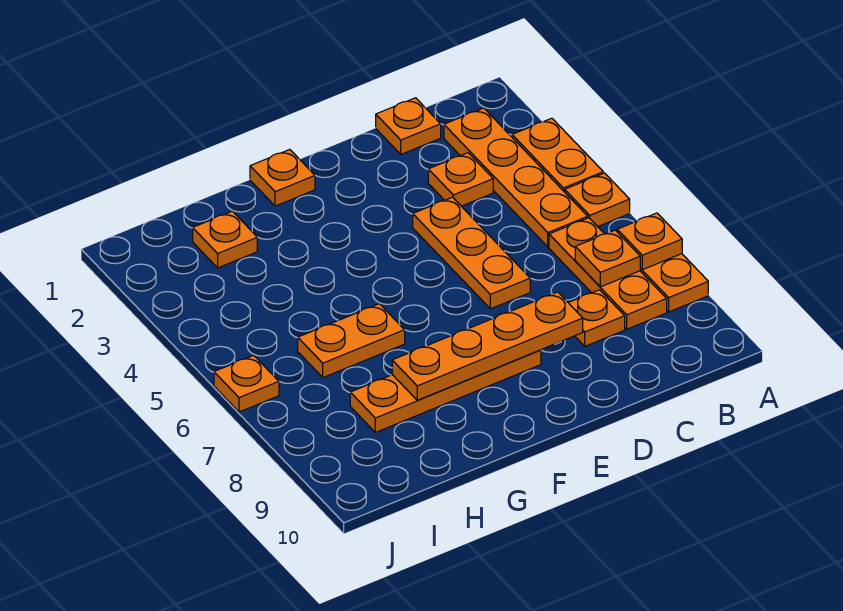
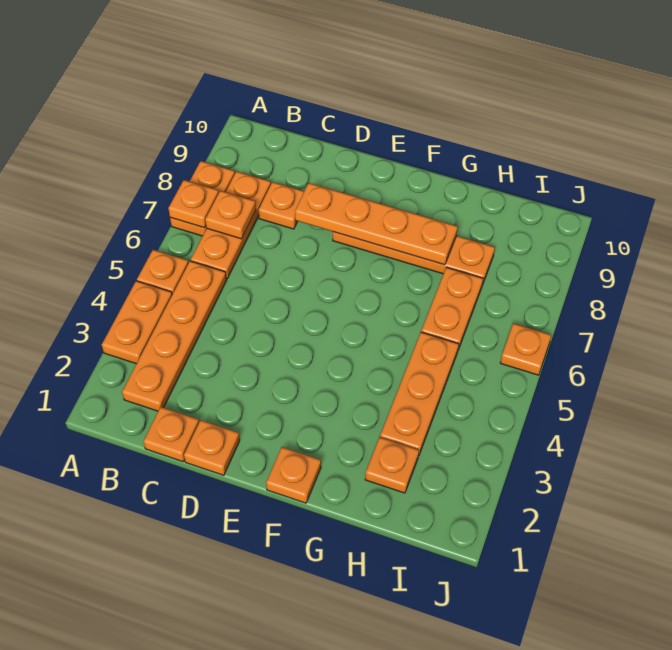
orange plate C3 level 1 -> orange plate D1 level 1
orange plate D4:D6 level 1 -> orange plate H3:H5 level 1
orange plate G6:H6 level 1 -> orange plate H6:H7 level 1

